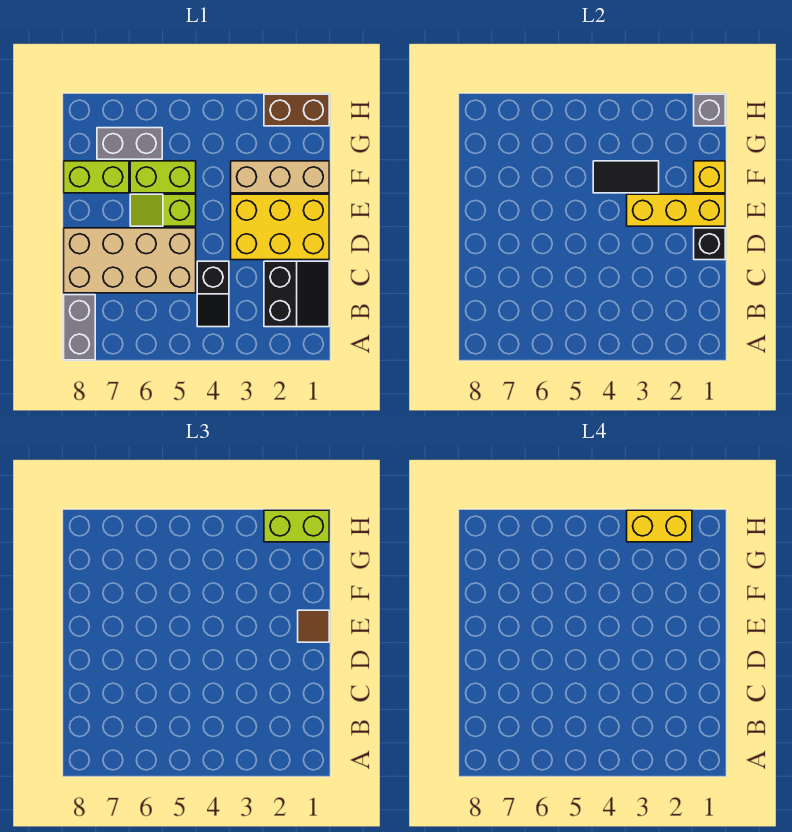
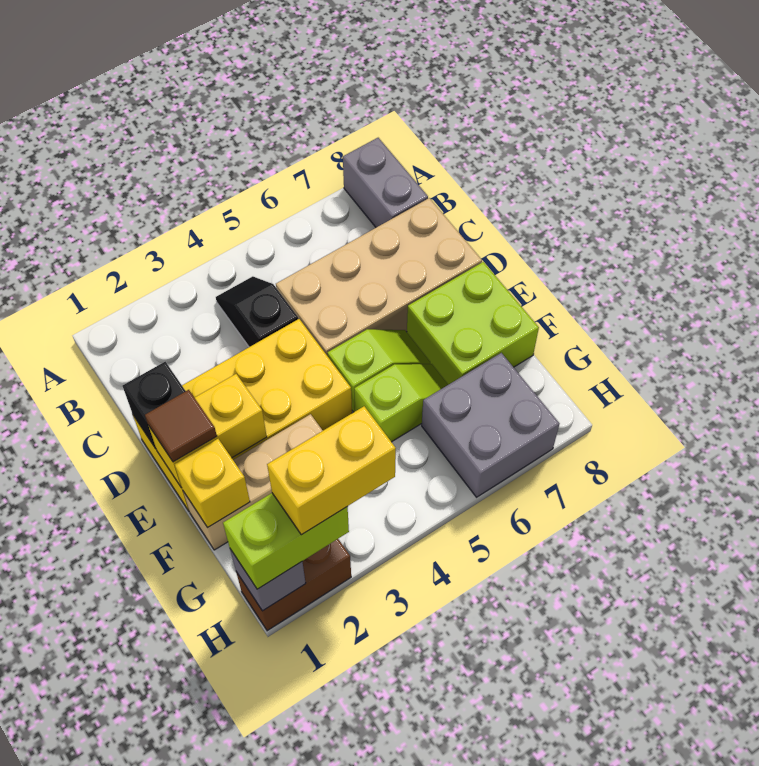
black slope B1:C2 level 1 top 2 -> none
yellow brick D1:E3 level 1 -> yellow brick D1:E4 level 1
yellow brick E1:E3 level 2 -> yellow brick E1:E2 level 2
black tile F3:F4 level 2 -> none
lime brick F5:F6 level 1 -> lime slope F5:F6 level 1 top 5
lime brick F7:F8 level 1 -> lime brick E7:F8 level 1
grey brick G6:G7 level 1 -> grey brick G6:H7 level 1

